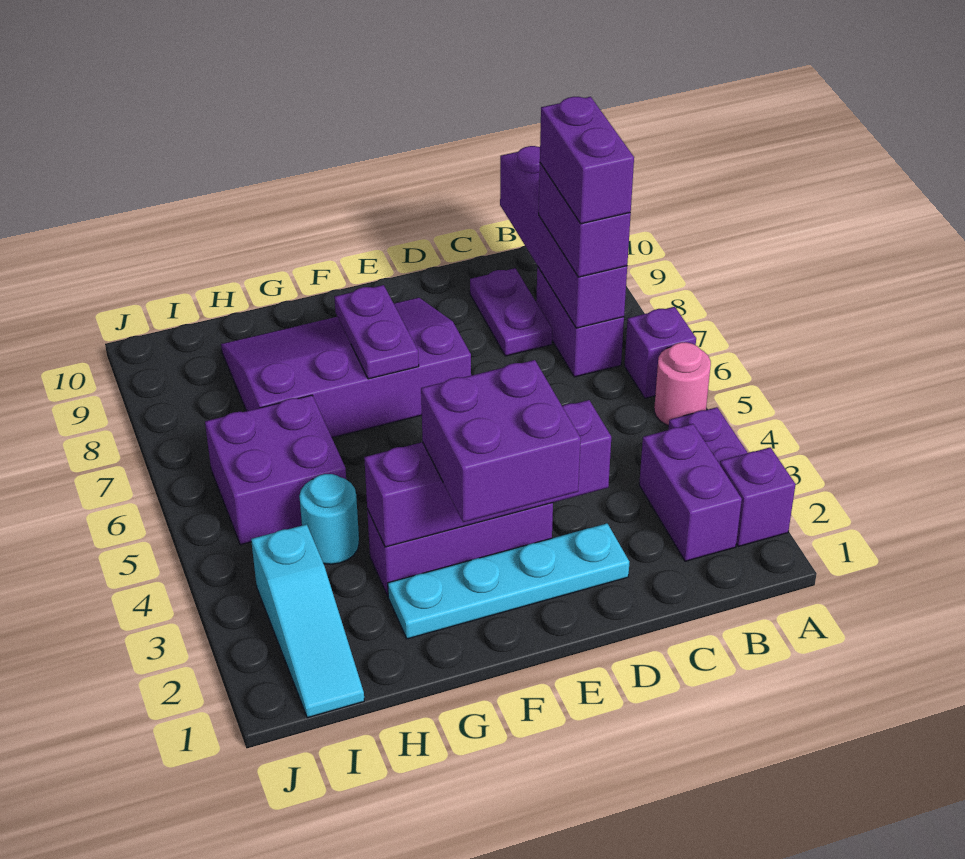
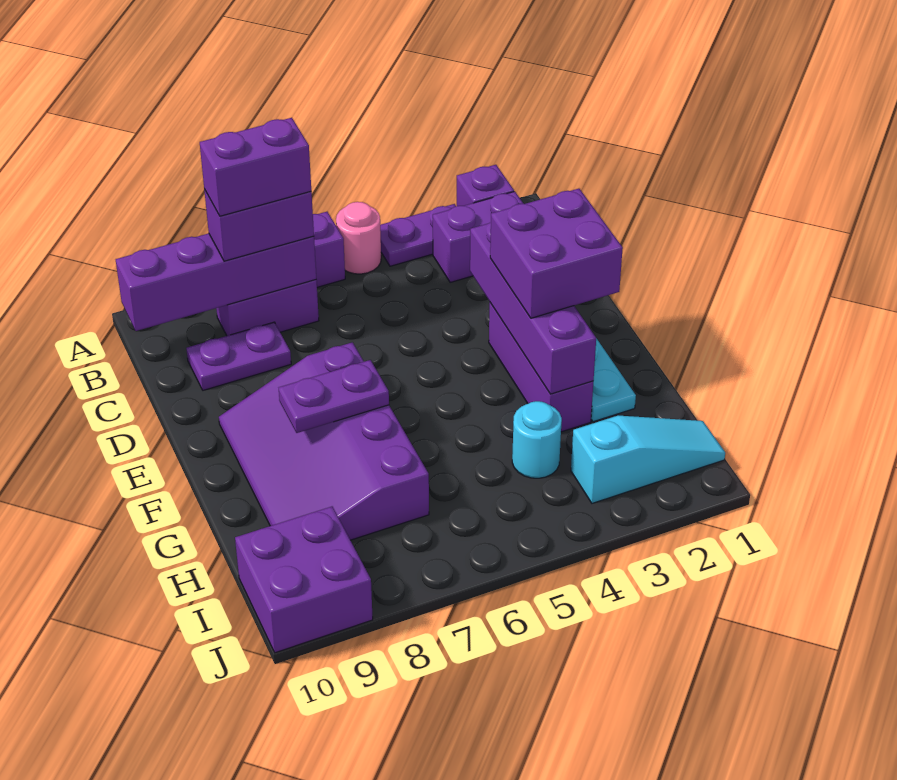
purple brick H5:I6 level 1 -> purple brick I9:J10 level 1

